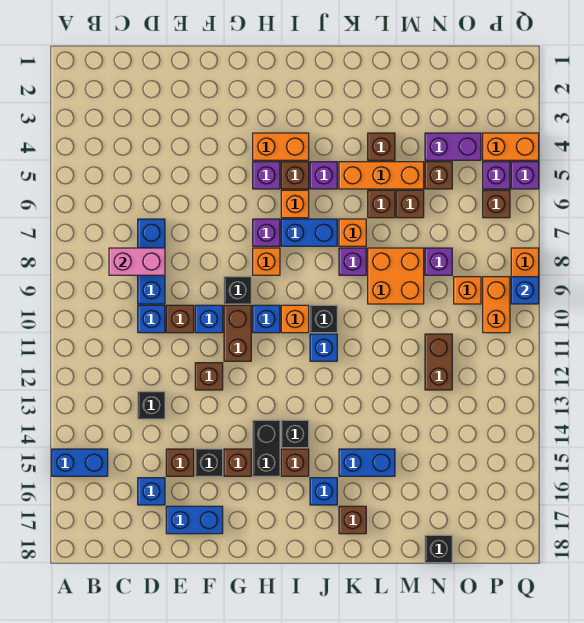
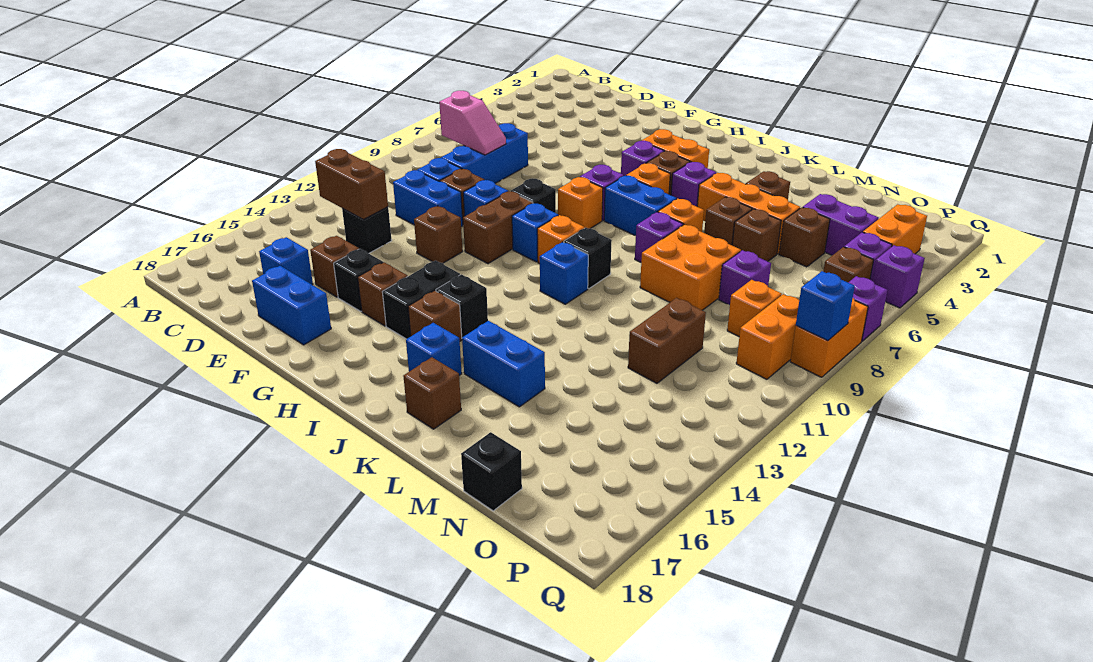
blue brick A15:B15 level 1 -> blue brick D11:E11 level 1
pink brick C8:D8 level 2 -> pink slope C8:D8 level 2 top C
none -> brown brick C13:D13 level 2
orange brick P4:Q4 level 1 -> orange brick P3:P4 level 1
none -> purple brick Q7 level 1

